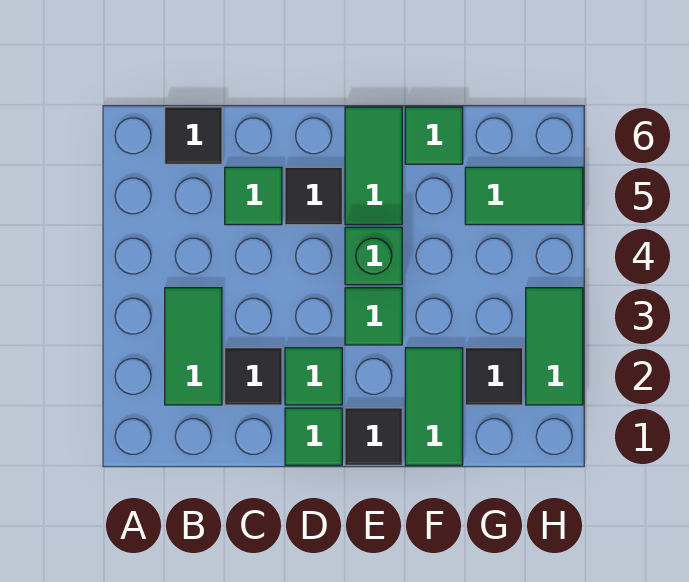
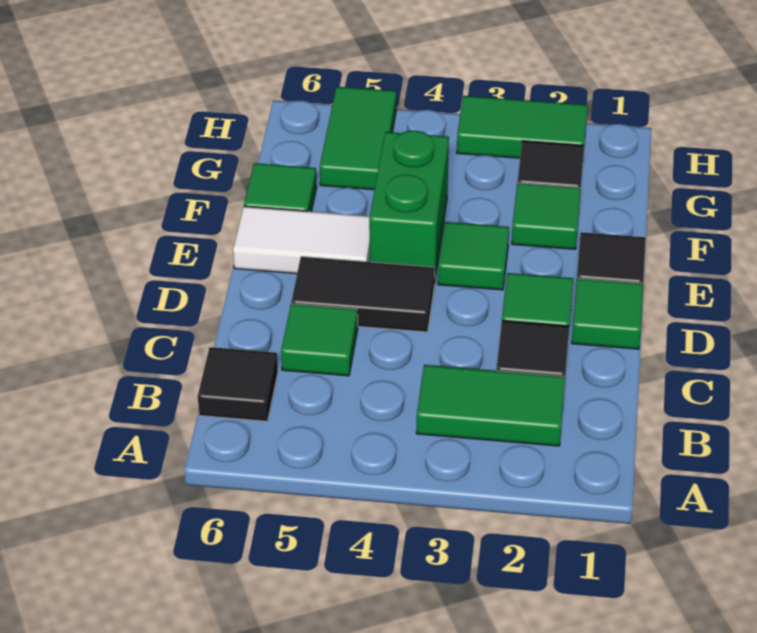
black tile D5 level 1 -> black tile D4:D5 level 1
green brick E4 level 1 -> green brick E4:F4 level 1
green tile E5:E6 level 1 -> white tile E5:E6 level 1
green tile F1:F2 level 1 -> green tile F2 level 1

